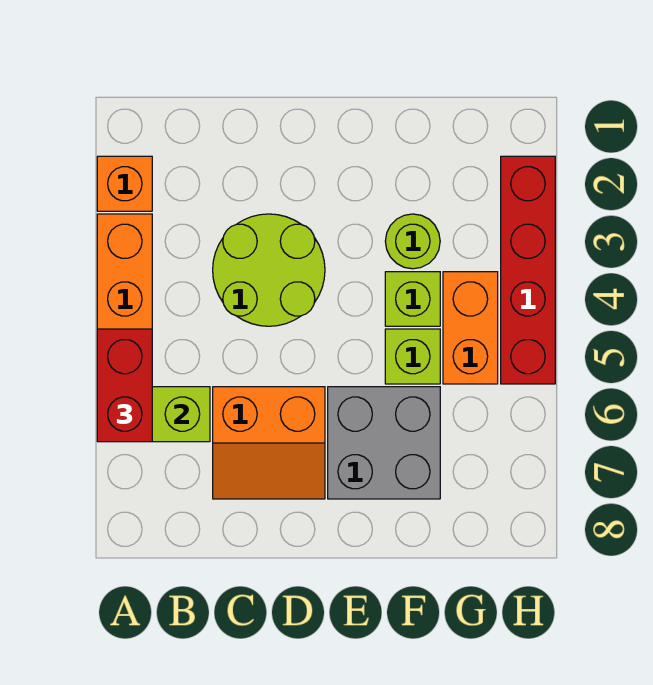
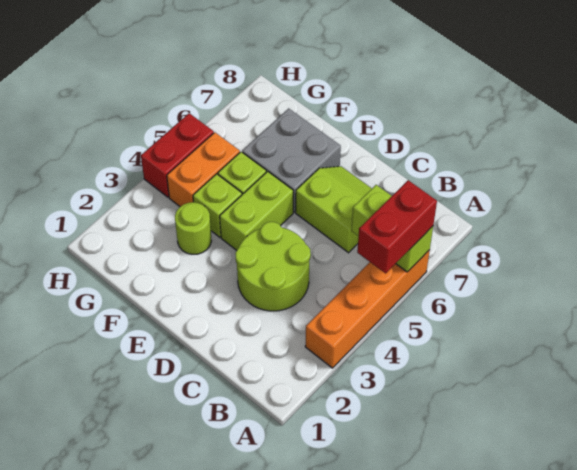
orange brick A2 level 1 -> none
orange slope C6:D7 level 1 top 6 -> lime slope C6:D7 level 1 top 6
none -> lime brick E4:E5 level 1
red brick H2:H5 level 1 -> red brick H4:H5 level 1

